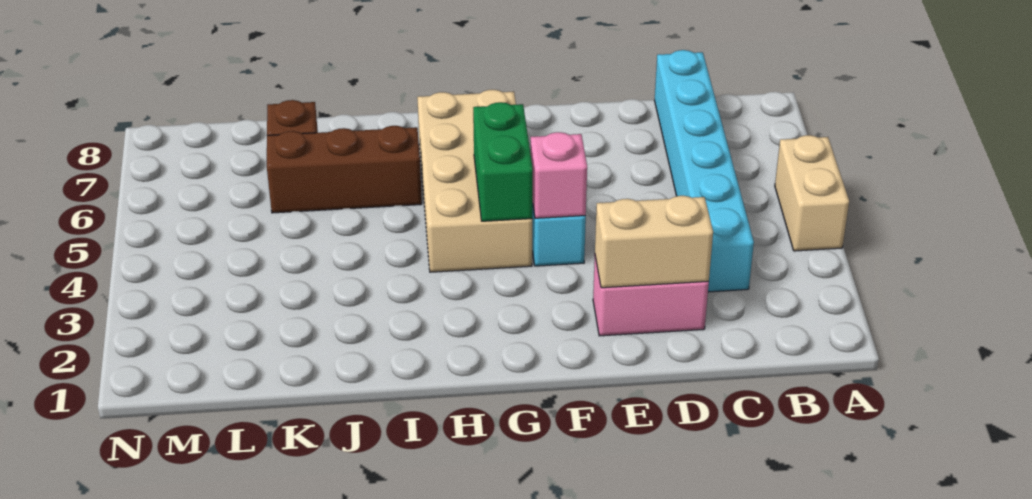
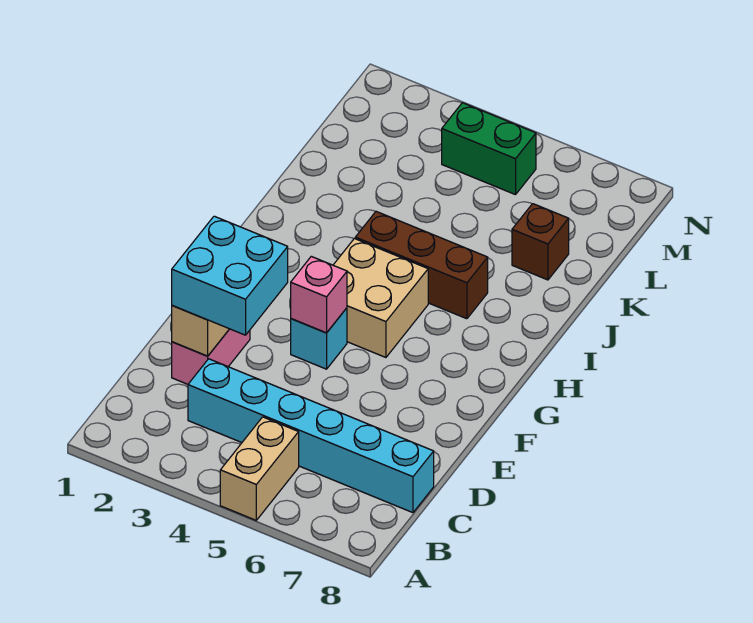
tan brick A4:A5 level 1 -> tan brick A5:B5 level 1
none -> cyan brick D2:E3 level 3
tan brick G4:H7 level 1 -> tan brick G4:H5 level 1
green brick G4:G5 level 2 -> green brick M4:M5 level 1
brown brick I6:K6 level 1 -> brown brick I4:I6 level 1

